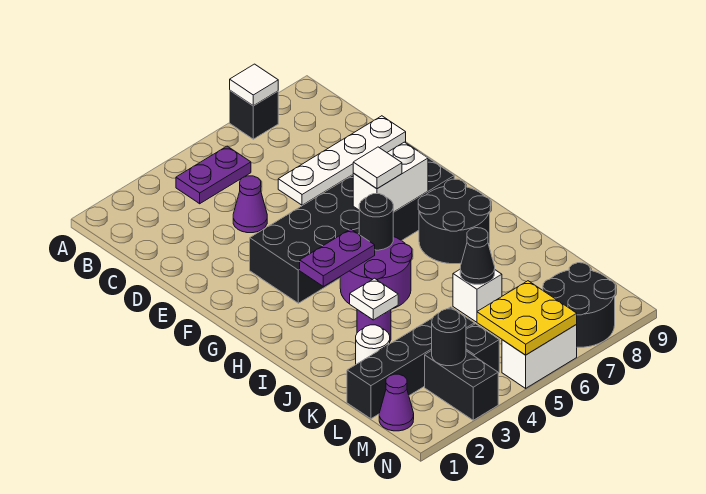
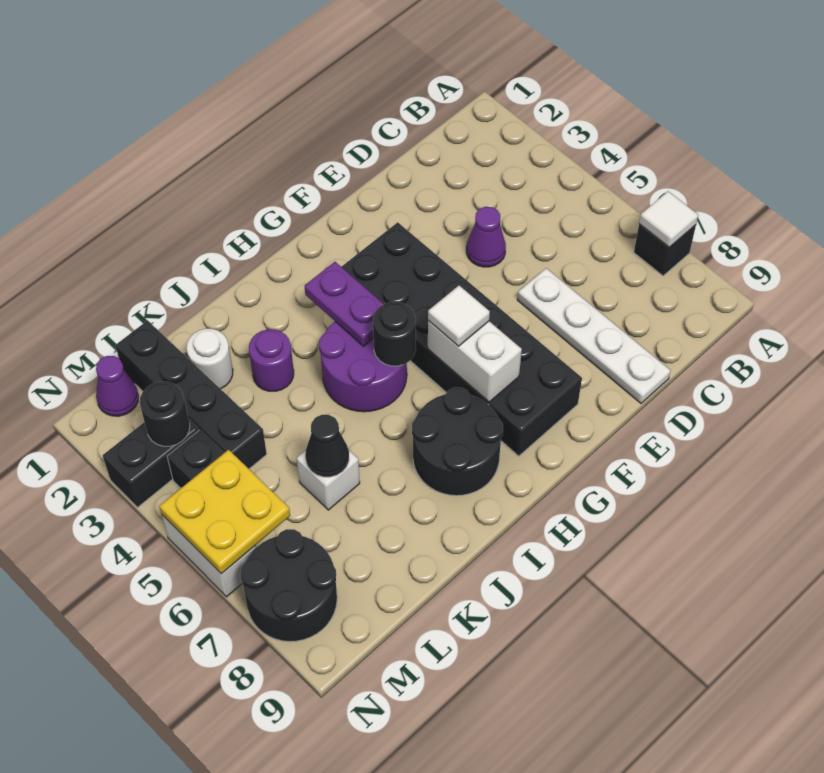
purple plate B4:B5 level 1 -> none
white plate J3 level 2 -> none

